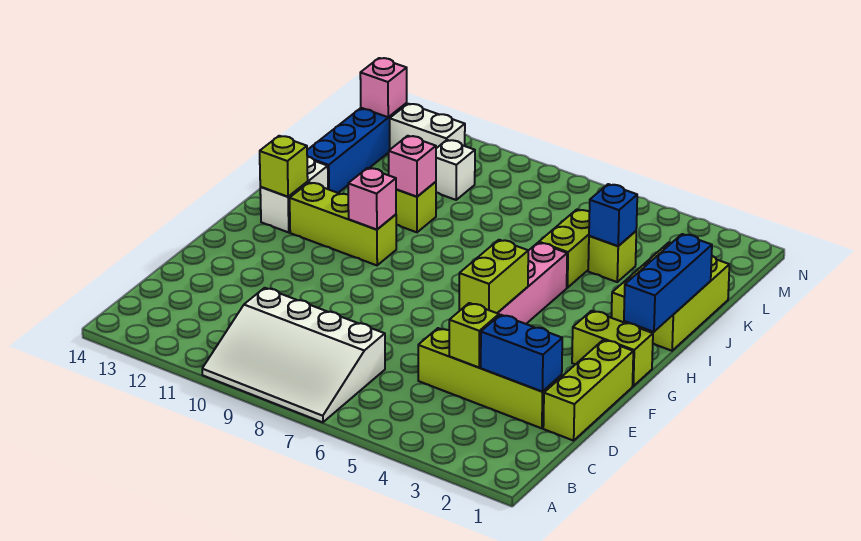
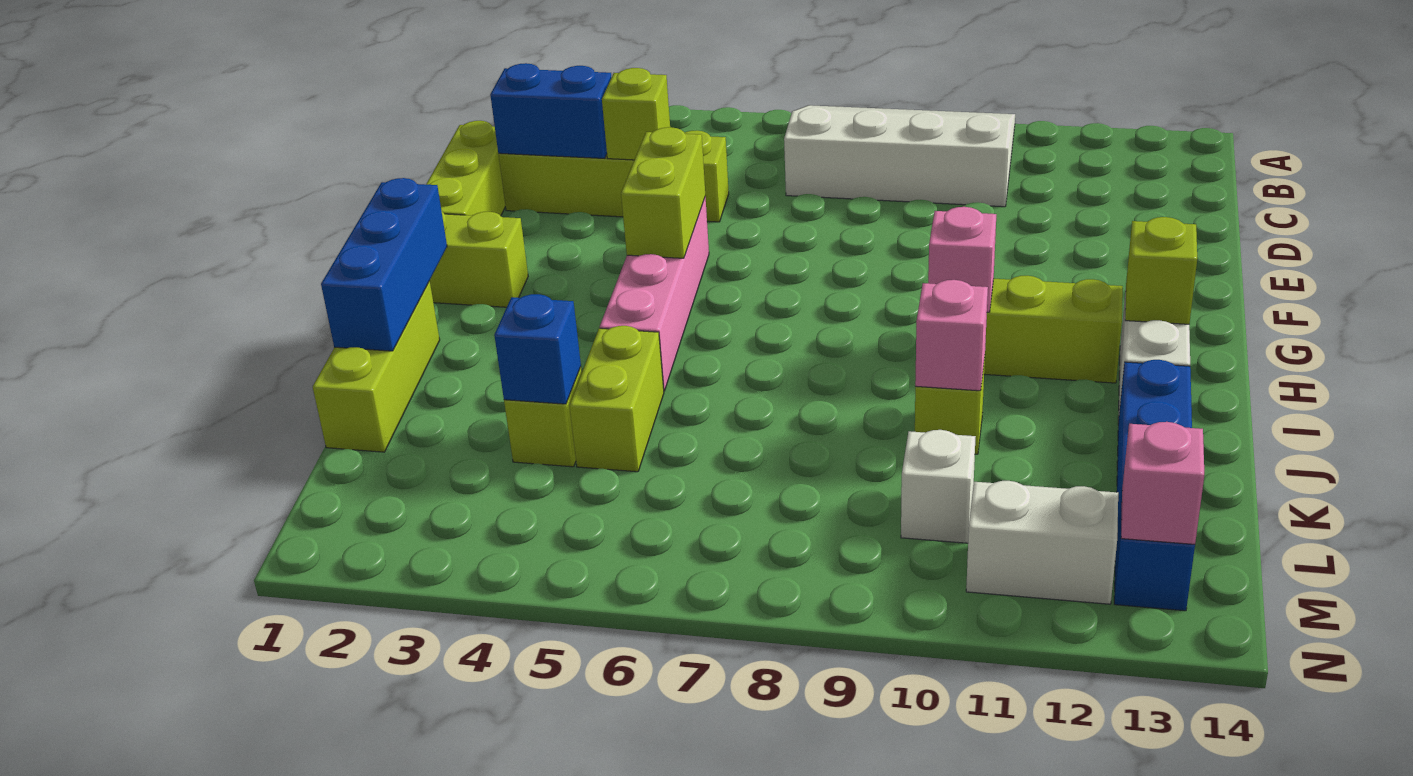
lime brick I1:K2 level 1 -> lime brick I1:K1 level 1

